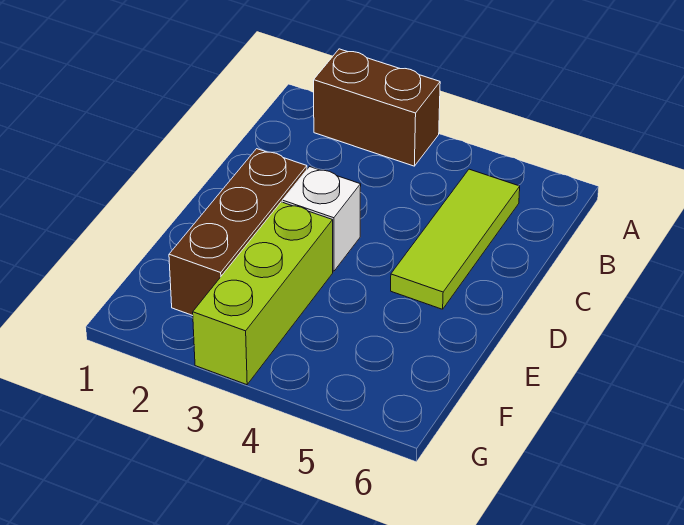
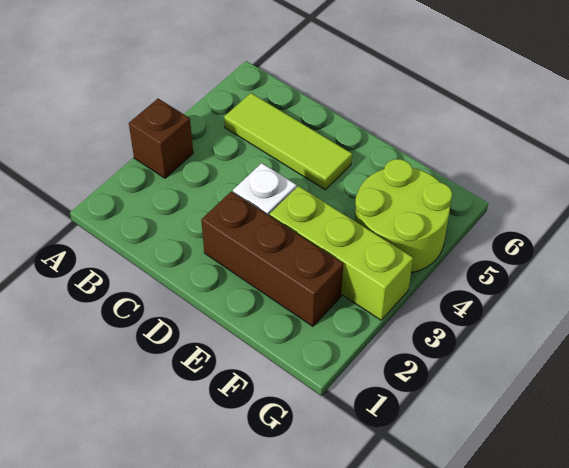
brown brick A2:A3 level 1 -> brown brick A3 level 1
none -> lime round brick F4:G5 level 1

